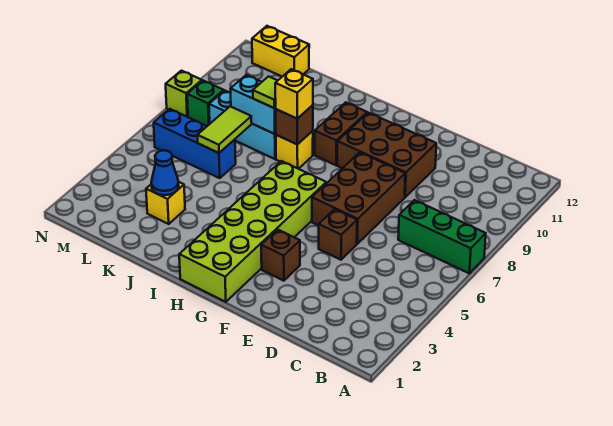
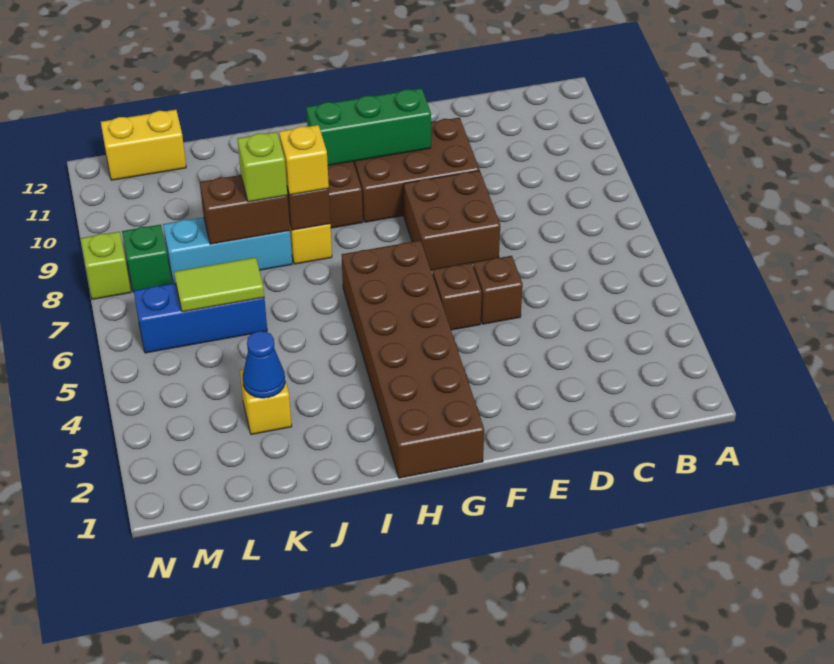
green brick A7:C7 level 1 -> green brick F10:H10 level 2
brown brick E6:F8 level 1 -> brown brick E7:F8 level 1
brown brick F3 level 1 -> brown brick F5 level 1
lime brick G1:H6 level 1 -> brown brick G1:H6 level 1
cyan brick J8:K8 level 2 -> brown brick J8:K8 level 2
lime tile J8 level 3 -> lime brick J8 level 3
lime tile K6:K7 level 2 -> lime tile K6:L6 level 2

